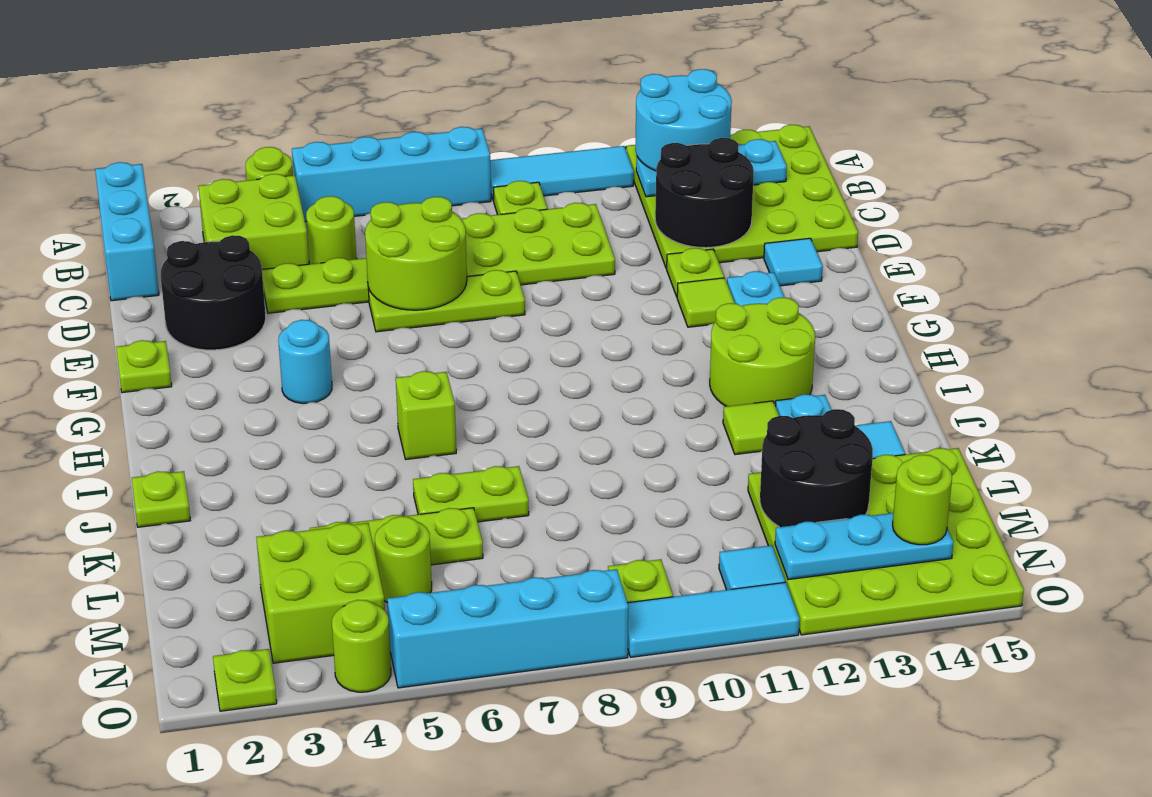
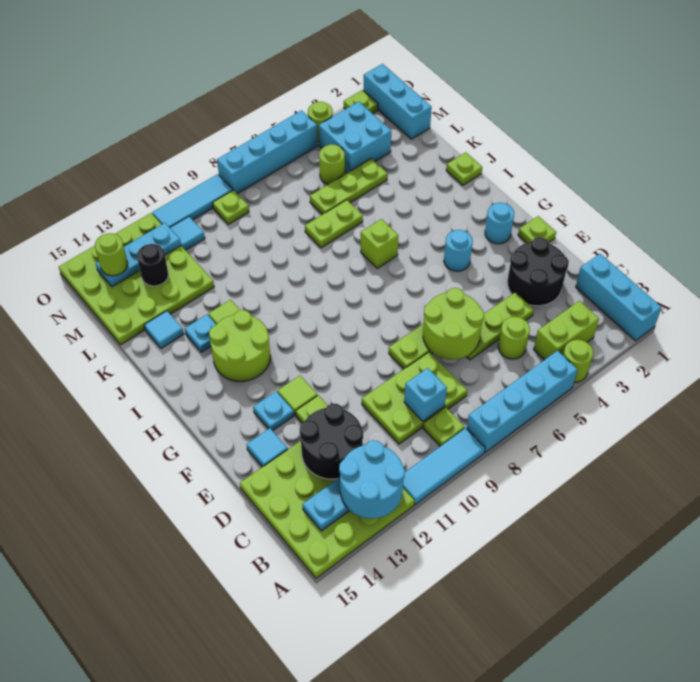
lime brick B3:C4 level 1 -> lime brick B3:B4 level 1
none -> cyan brick C9 level 2
none -> cyan round brick G2 level 1
black round brick L12:M13 level 2 -> black round brick M13 level 2
none -> cyan brick M1:O1 level 1
lime brick M3:N4 level 1 -> cyan brick M3:N4 level 1

